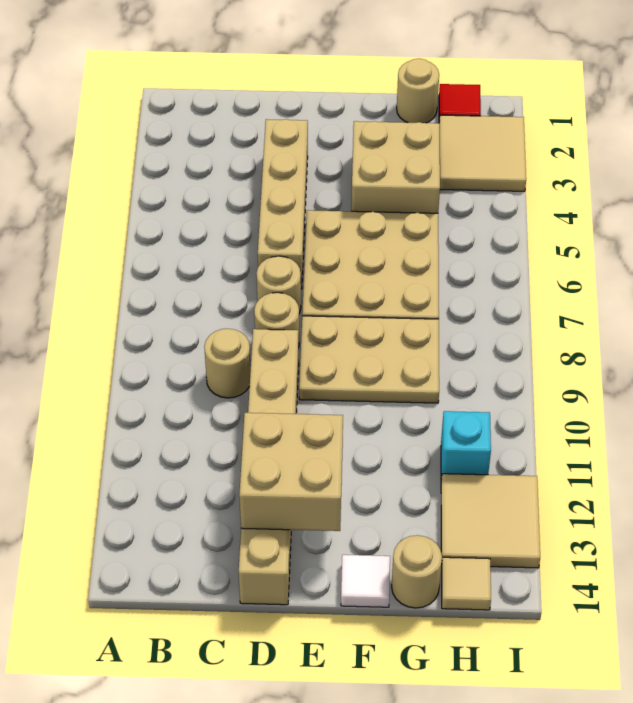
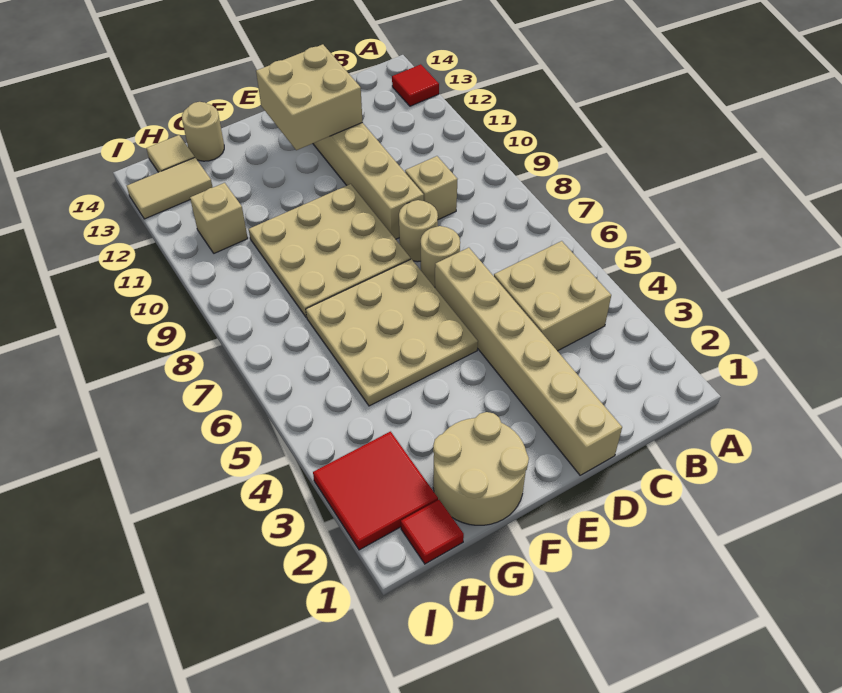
none -> red tile A13 level 1
tan round brick C9 level 1 -> tan brick C9 level 1
tan brick D3:D6 level 1 -> tan brick D1:D6 level 1
tan plate E8:G9 level 1 -> tan plate E8:G10 level 1
tan brick F3:G4 level 1 -> tan brick B4:C5 level 1
white tile F14 level 1 -> none
tan round brick G1 level 1 -> tan round brick F1:G2 level 1
tan tile H2:I3 level 1 -> red tile H2:I3 level 1
cyan brick H11 level 1 -> tan brick H11 level 1
tan tile H12:I13 level 1 -> tan tile H13:I13 level 1

